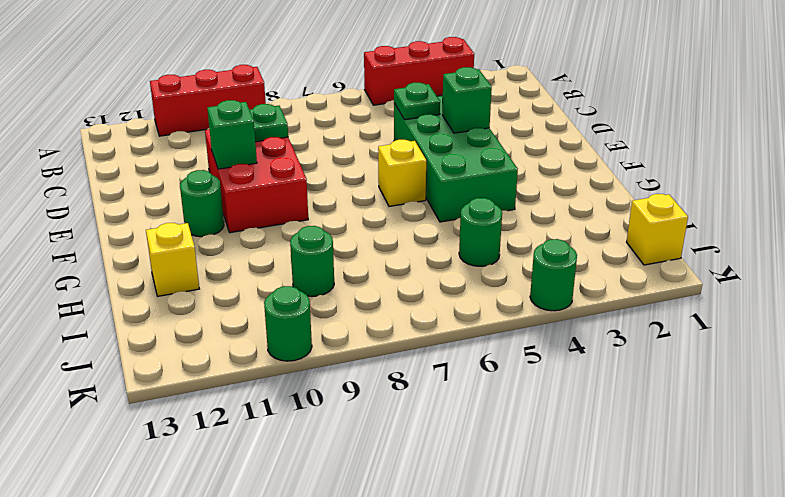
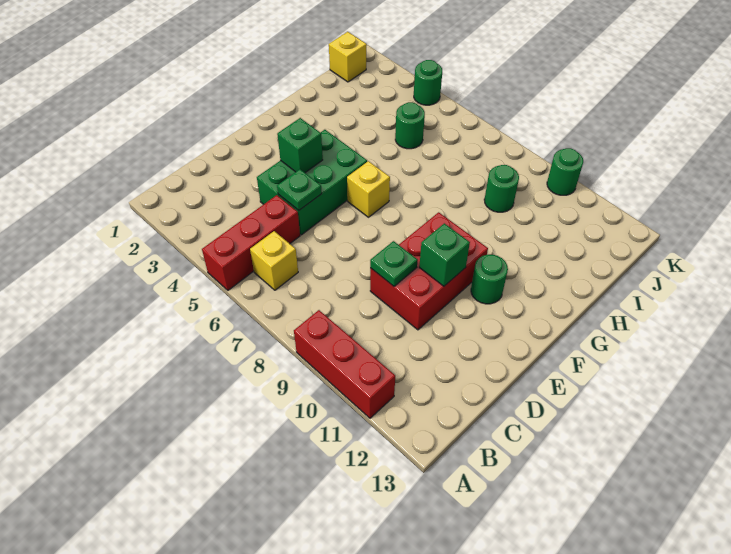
red brick A3:A5 level 1 -> red brick A5:C5 level 1
green brick D4:G5 level 1 -> green brick D4:F5 level 1
yellow brick H12 level 1 -> yellow brick B6 level 1

